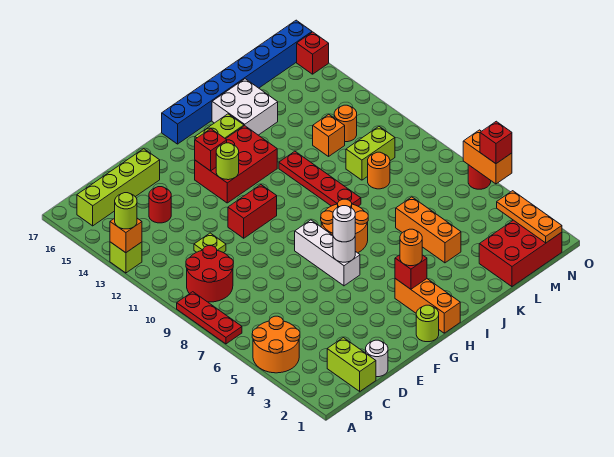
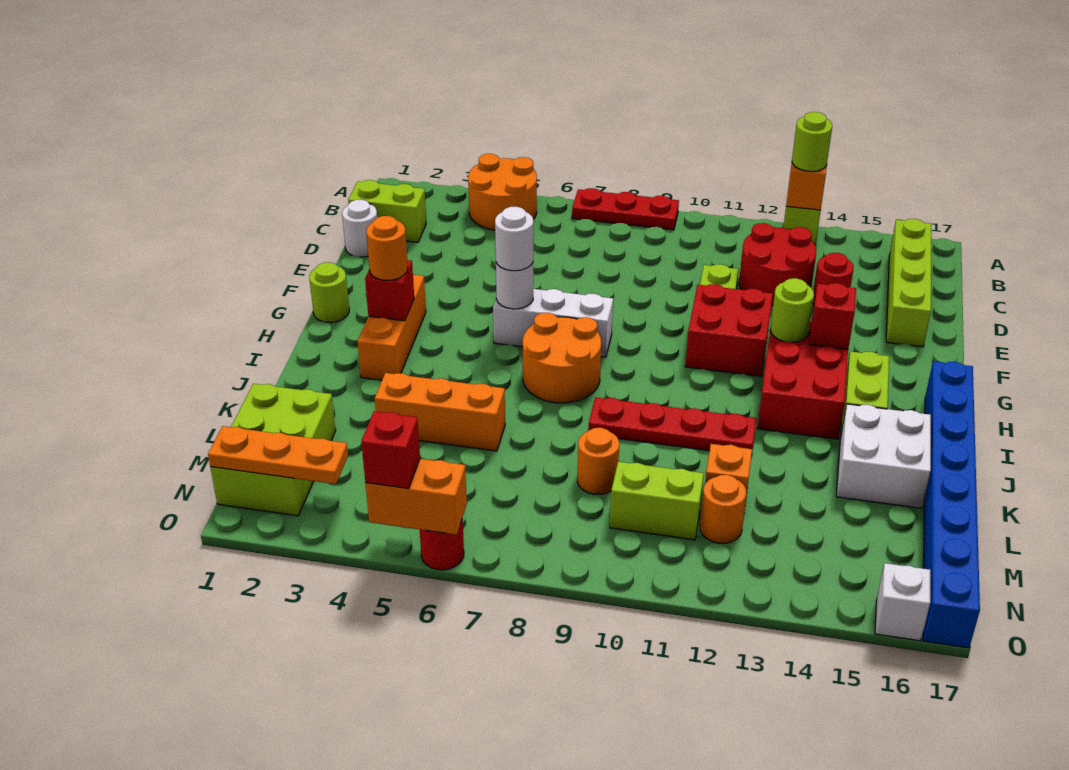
red round brick B9:C10 level 1 -> red round brick C12:D13 level 1
red brick F11:G11 level 1 -> red brick F11:G12 level 1
orange brick H1:H3 level 1 -> orange brick G3:I3 level 1
red brick L1:N2 level 1 -> lime brick L1:N2 level 1
lime brick L10:M10 level 1 -> lime brick M10:M11 level 1
red brick O16 level 1 -> white brick O16 level 1

